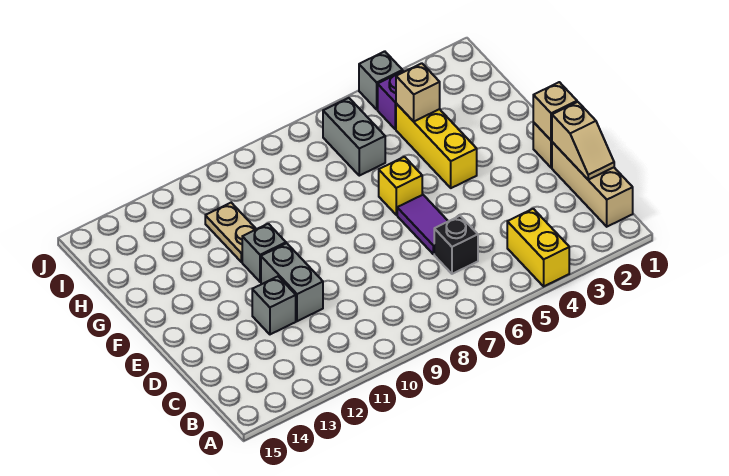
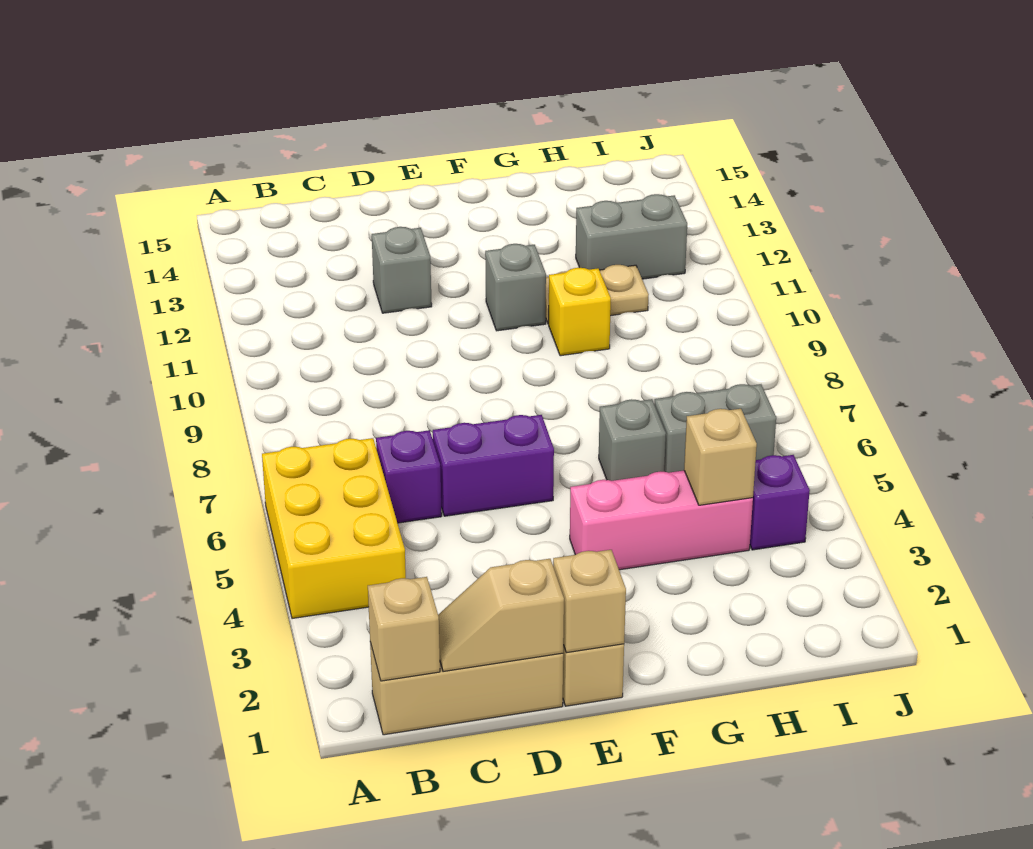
yellow brick A4:B4 level 1 -> yellow brick A4:B6 level 1
none -> tan brick B1 level 2
black brick C6 level 1 -> purple brick C6 level 1
purple tile D6:E6 level 1 -> purple brick D6:E6 level 1
grey brick D11:E11 level 1 -> grey brick H12:I12 level 1
yellow brick F4:H4 level 1 -> pink brick F4:H4 level 1
yellow brick F6 level 1 -> yellow brick G10 level 1
grey brick J4 level 1 -> grey brick G6 level 1

